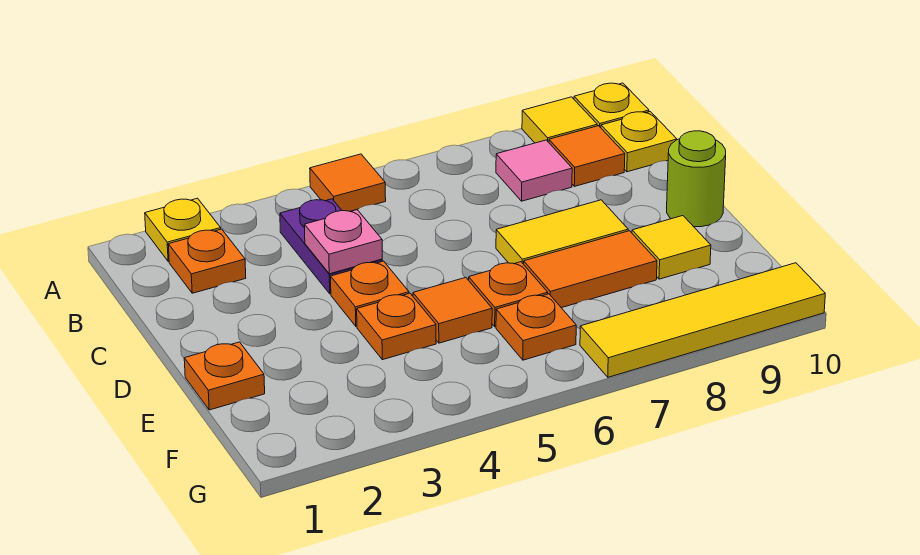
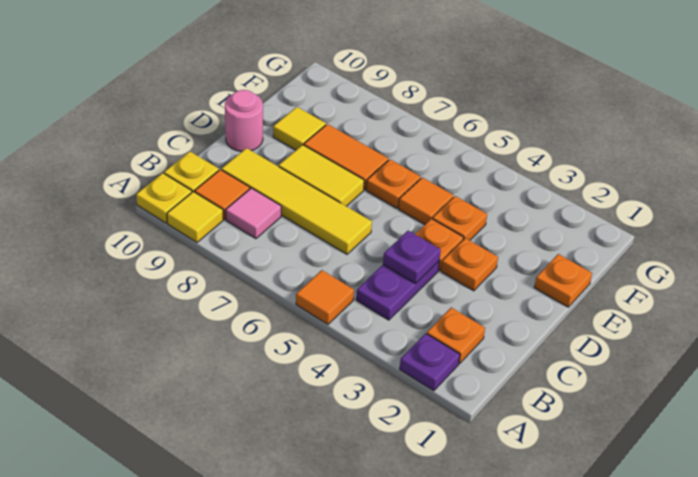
yellow plate A2 level 1 -> purple plate A2 level 1
pink plate C4 level 2 -> purple plate C4 level 2
lime round brick D10 level 1 -> pink round brick D10 level 1
orange plate F6 level 1 -> orange plate D3 level 1
yellow tile G7:G10 level 1 -> yellow tile C6:C9 level 1

